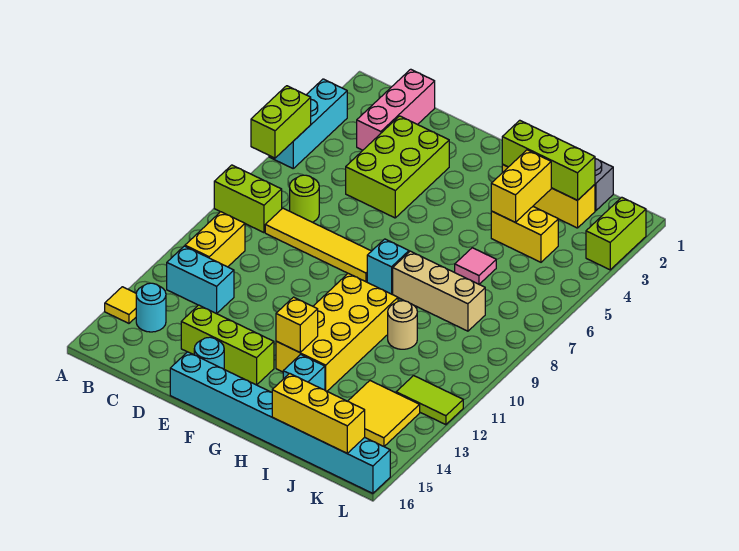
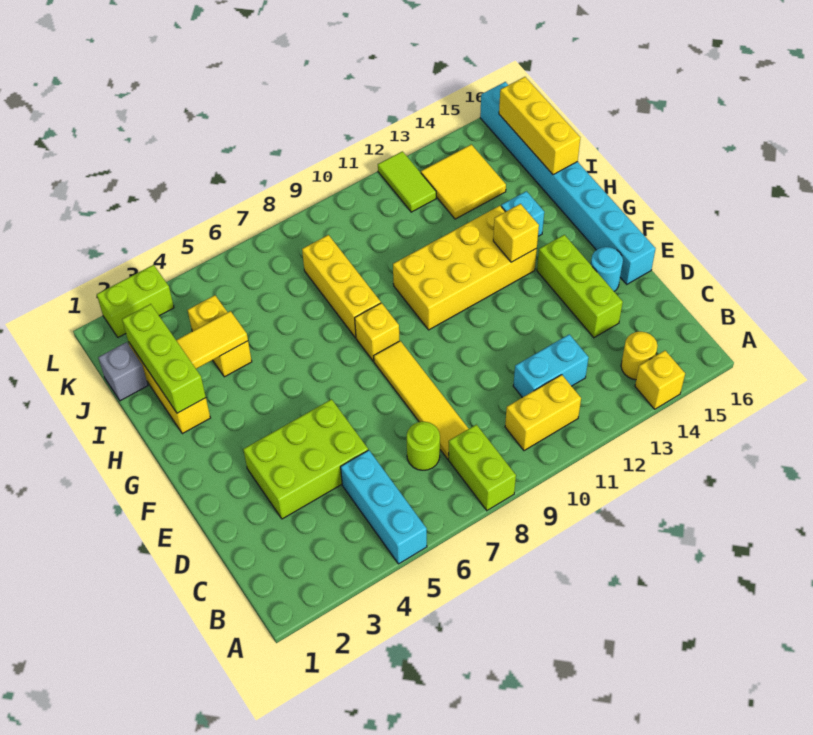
cyan brick A3:A5 level 1 -> cyan brick A5:C5 level 1
lime brick A5:A6 level 2 -> none
yellow tile A14 level 1 -> yellow brick A14 level 1
cyan brick B12:C12 level 1 -> cyan brick C11:C12 level 1
cyan round brick B14 level 1 -> yellow round brick B14 level 1
pink brick C1:C3 level 1 -> none
cyan brick G8 level 1 -> yellow brick G8 level 1
tan brick H8:J8 level 1 -> yellow brick H8:J8 level 1
yellow brick I3:I4 level 2 -> yellow tile I3:I4 level 2
pink tile I6 level 1 -> none
tan round brick I10 level 1 -> none

